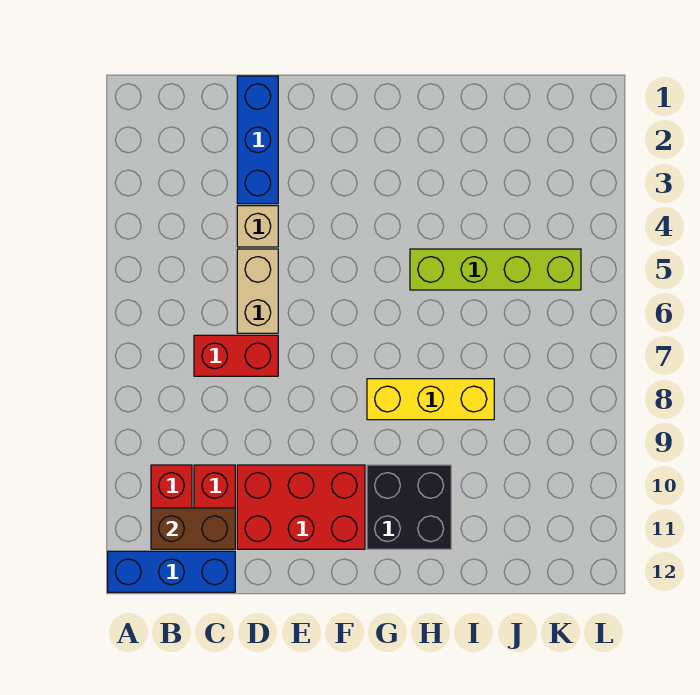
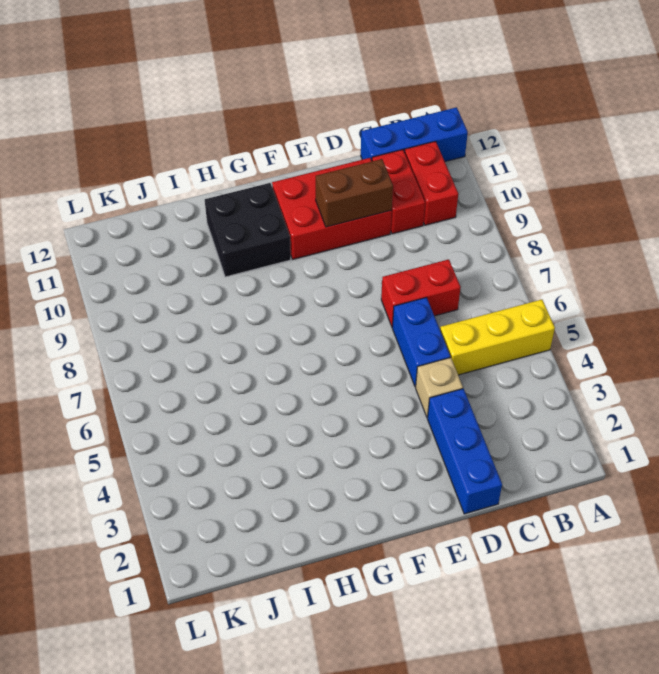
brown brick B11:C11 level 2 -> brown brick D10:E10 level 2
tan brick D5:D6 level 1 -> blue brick D5:D6 level 1
yellow brick G8:I8 level 1 -> yellow brick A5:C5 level 1
lime brick H5:K5 level 1 -> none

